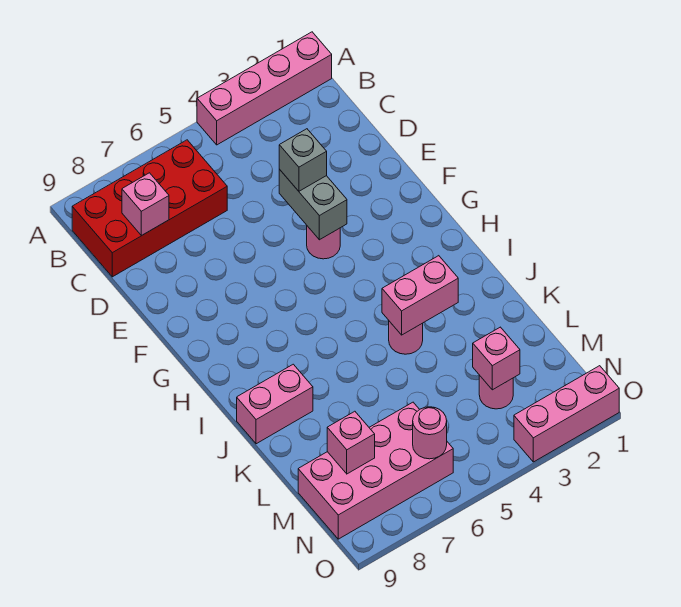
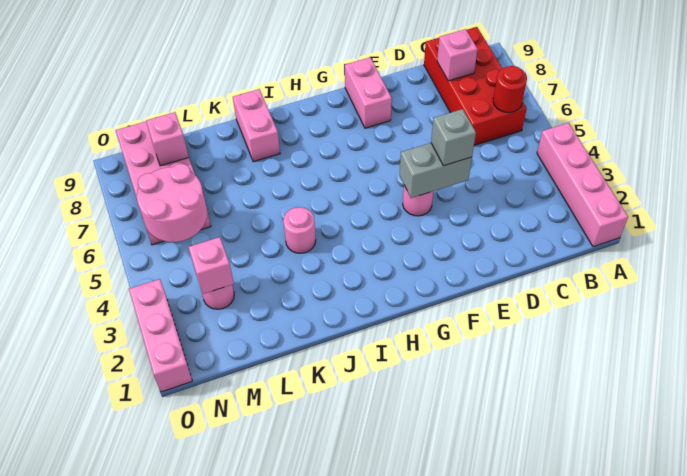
none -> red round brick B6 level 2
pink brick J3:J4 level 2 -> pink brick F8:F9 level 1
pink round brick N6 level 2 -> pink round brick M5:N6 level 2

